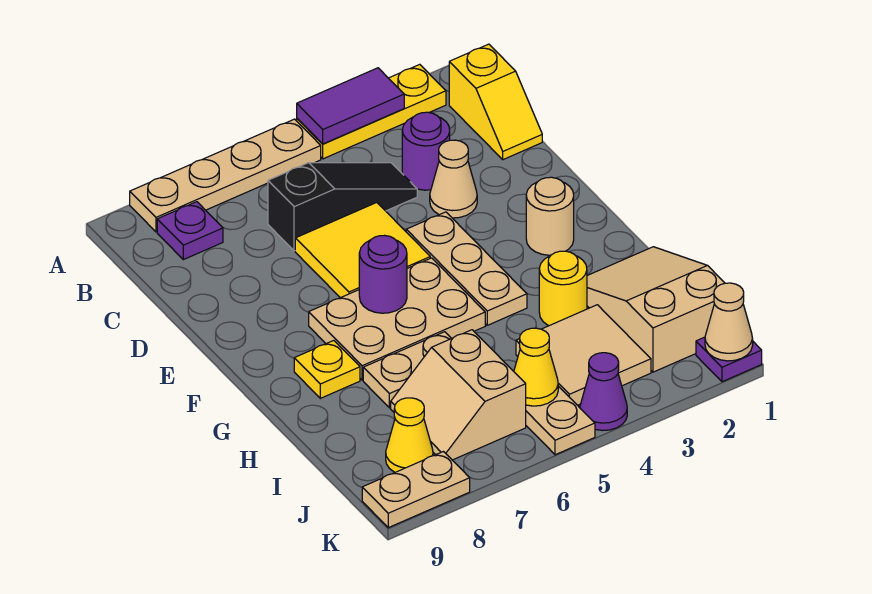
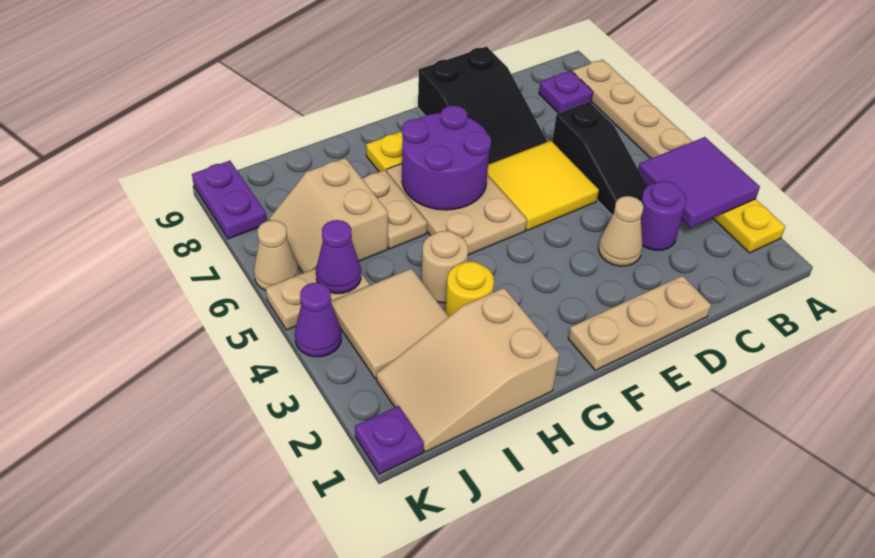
purple tile A3:A4 level 2 -> purple tile A3:B4 level 2
yellow slope B1:C1 level 1 top B -> none
none -> black slope D7:E9 level 1 top 9
tan plate E4:G4 level 1 -> tan plate D1:F1 level 1
tan round brick F2 level 1 -> tan round brick H4 level 1
purple round brick F6 level 2 -> purple round brick F6:G7 level 2
tan slope H1:J2 level 1 top J -> tan slope H1:J2 level 1 top H
tan slope I6:J7 level 1 top 6 -> tan slope I6:J7 level 1 top I
yellow cone J5 level 2 -> purple cone J5 level 2
yellow cone J8 level 1 -> none
tan cone K1 level 2 -> tan cone K6 level 1
tan plate K8:K9 level 1 -> purple plate K8:K9 level 1

